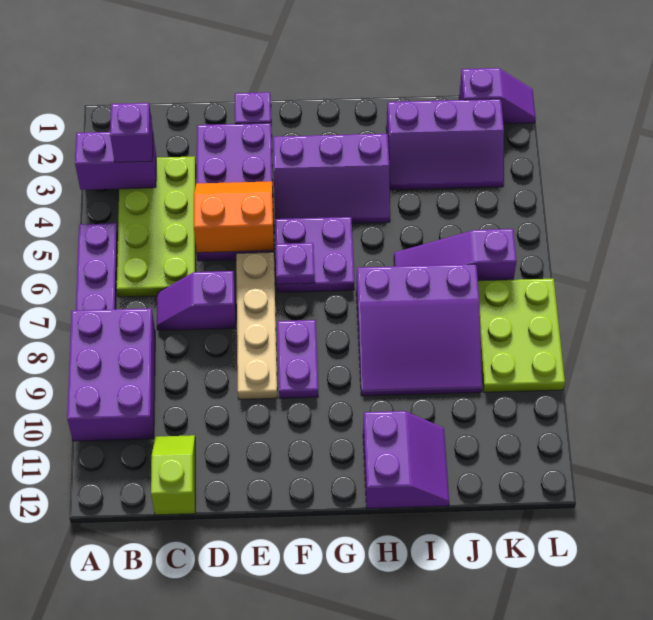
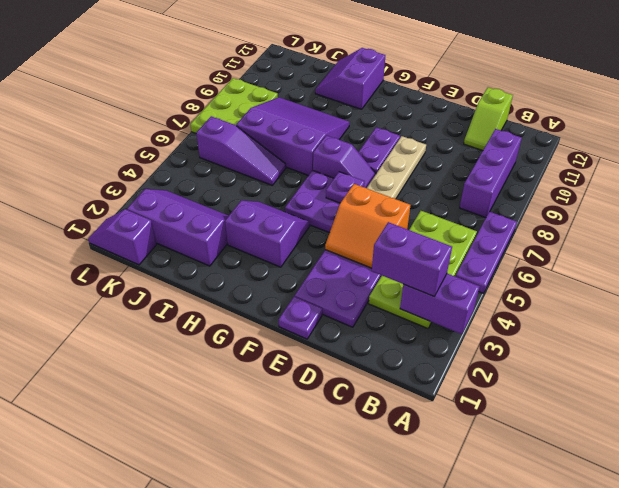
purple brick A8:B10 level 1 -> purple brick B8:B10 level 1
purple brick B3 level 3 -> purple brick B3:C3 level 3
purple slope C7:D7 level 1 top D -> purple slope F7:G7 level 1 top G
purple slope F3:H4 level 1 top 3 -> purple slope G3:H4 level 1 top 3

